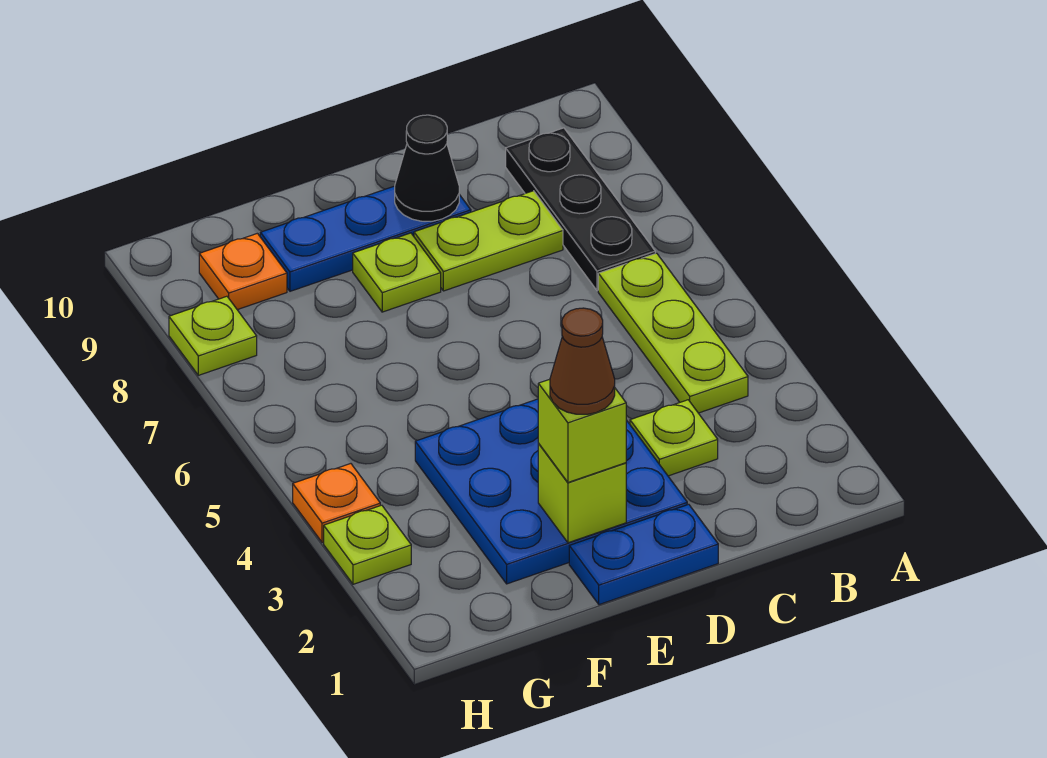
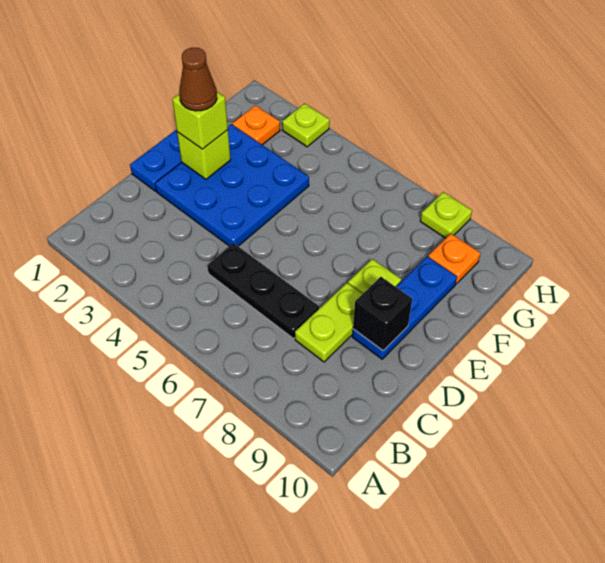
lime plate B4:B6 level 1 -> none
black plate B7:B9 level 1 -> black plate C5:C7 level 1
lime plate C3 level 1 -> none
black cone D9 level 2 -> black brick D9 level 2
orange plate H4 level 1 -> orange plate G2 level 1

